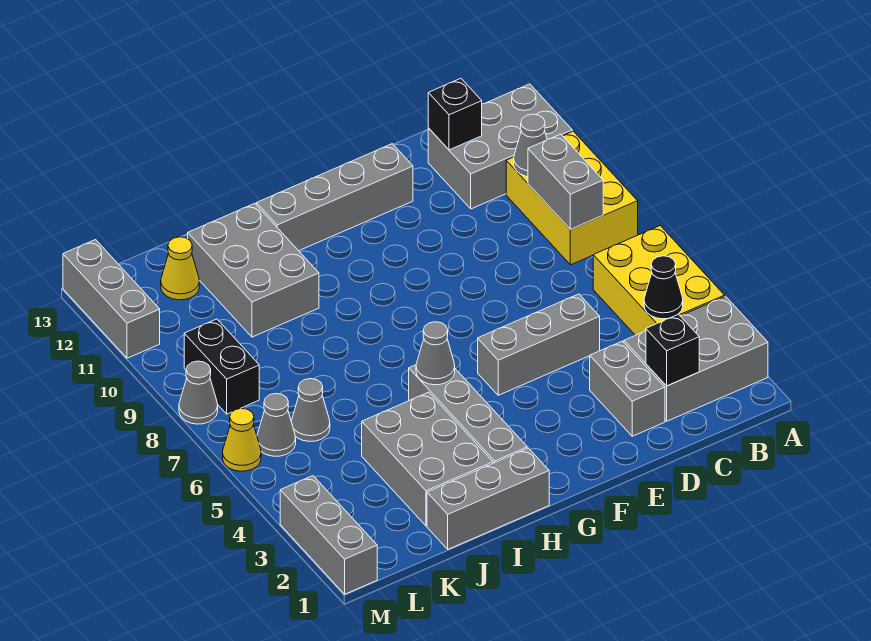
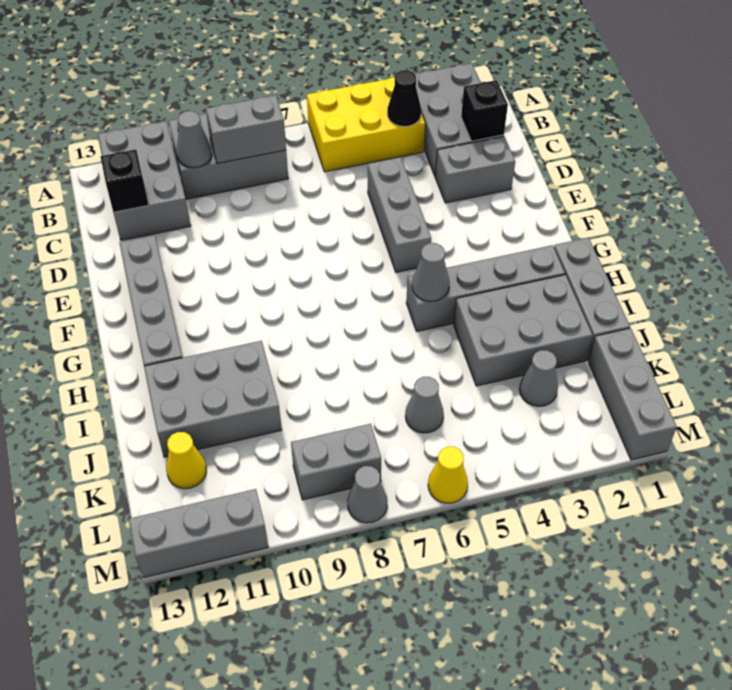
yellow brick A8:B10 level 1 -> grey brick A8:B10 level 1
grey cone L6 level 1 -> grey cone K3 level 1
black brick L8:L9 level 1 -> grey brick L8:L9 level 1
grey brick M1:M3 level 1 -> grey brick K1:M1 level 1

